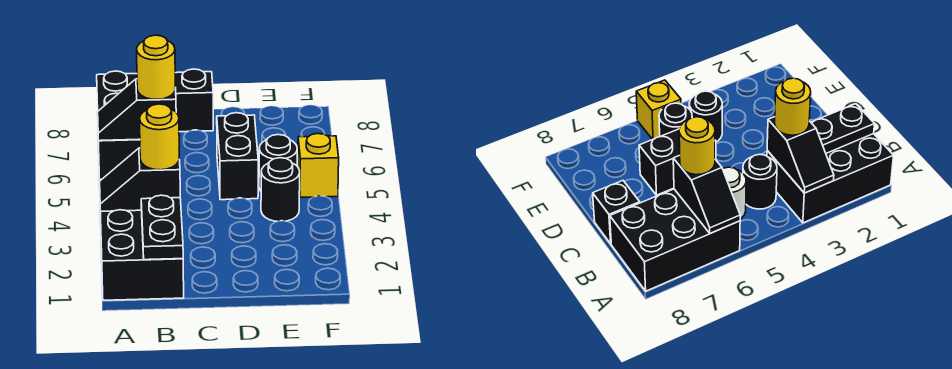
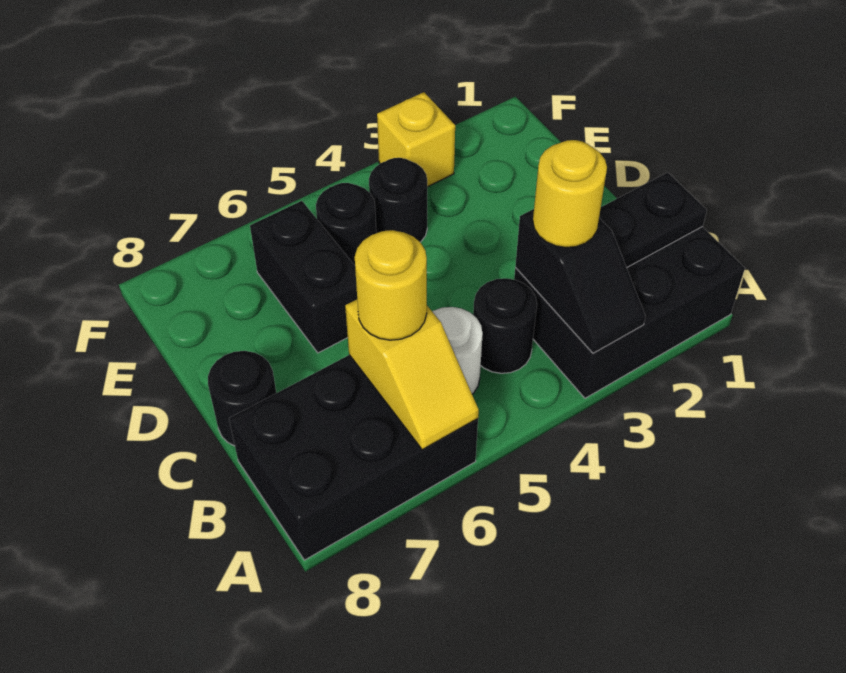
black slope A6:B6 level 2 top B -> yellow slope A6:B6 level 2 top B
black brick C8 level 1 -> black round brick C8 level 1
black brick D5:D6 level 1 -> black brick D6:E6 level 1
yellow brick F5 level 1 -> yellow brick F3 level 1

